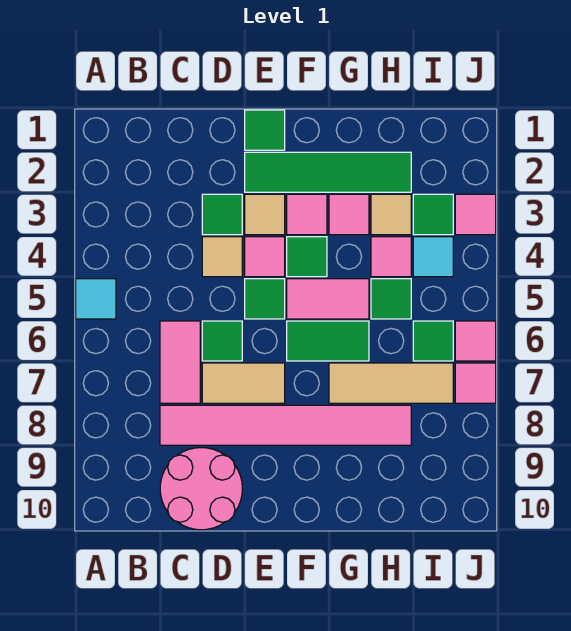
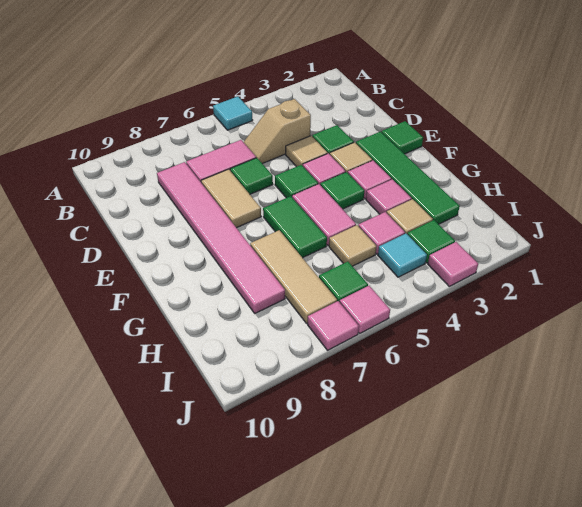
none -> tan slope C4:C5 level 1 top 4
pink round brick C9:D10 level 1 -> none
green tile H5 level 1 -> tan tile H5 level 1

